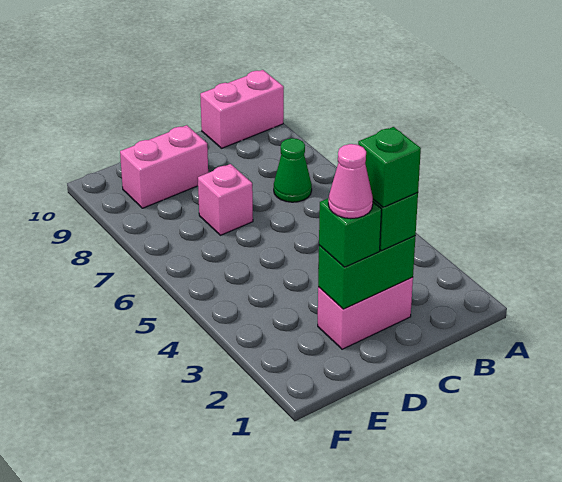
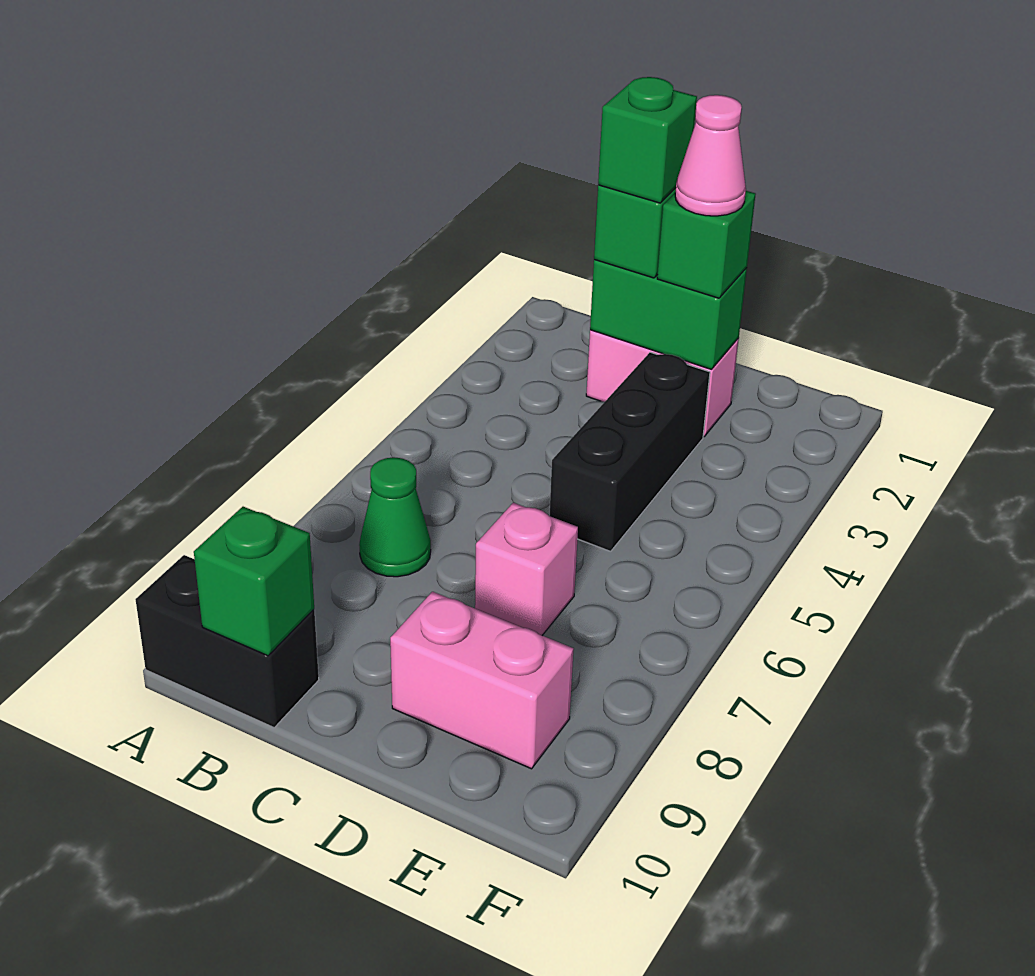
pink brick A10:B10 level 1 -> black brick A10:B10 level 1
none -> green brick B10 level 2
none -> black brick D3:D5 level 1

